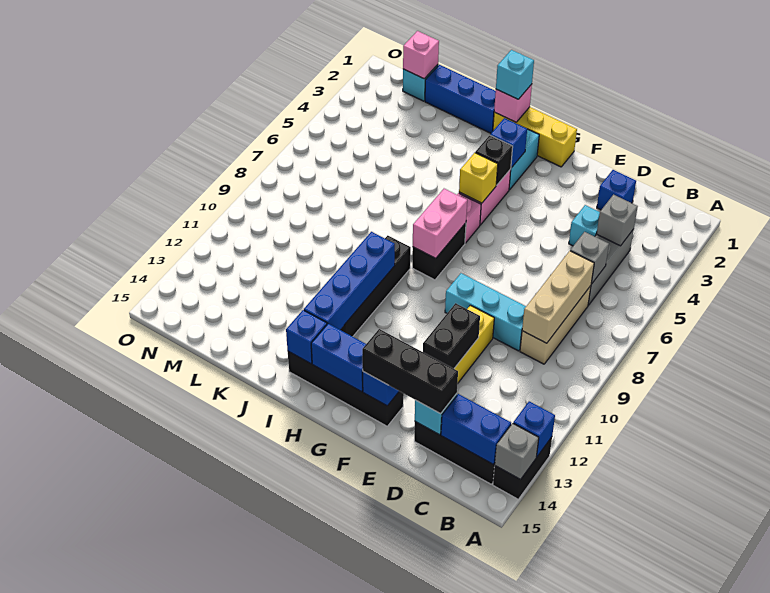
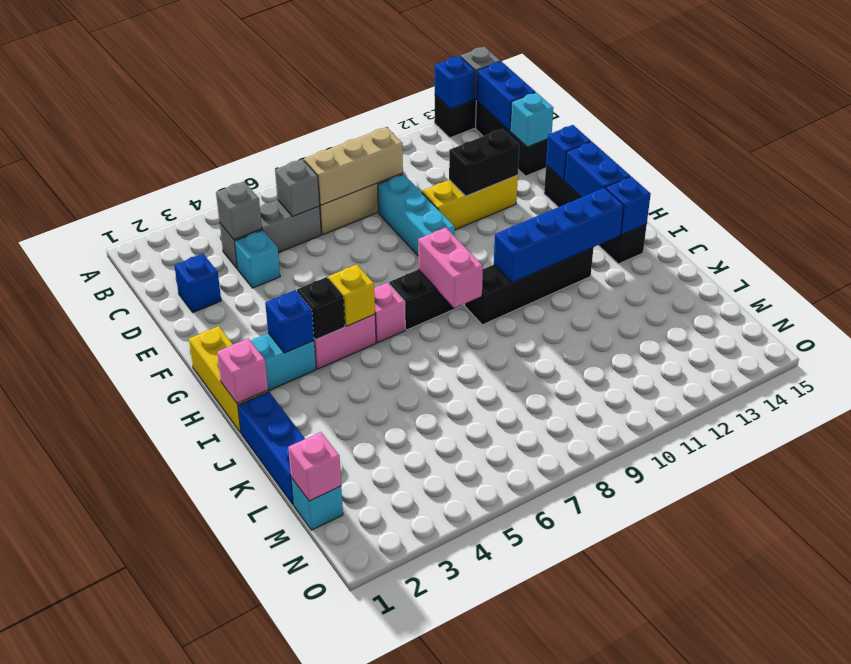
black brick D14:F14 level 3 -> none
pink brick H7:H8 level 2 -> pink brick H8:I8 level 2
cyan brick I1 level 3 -> none

